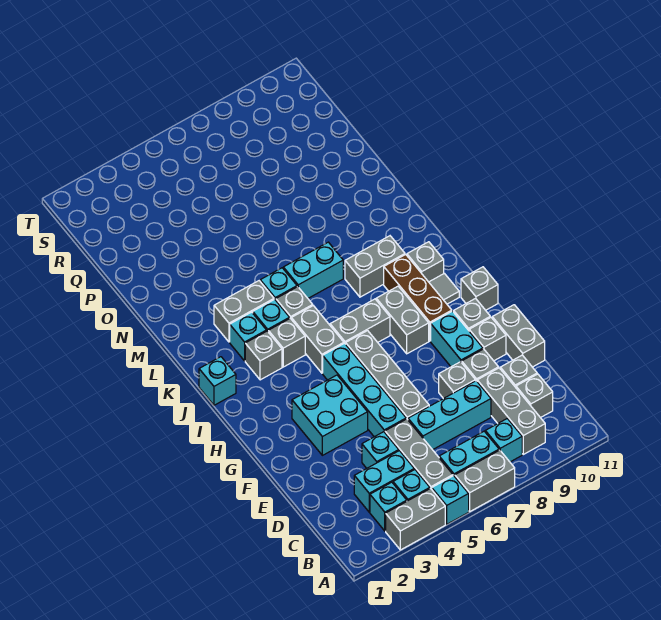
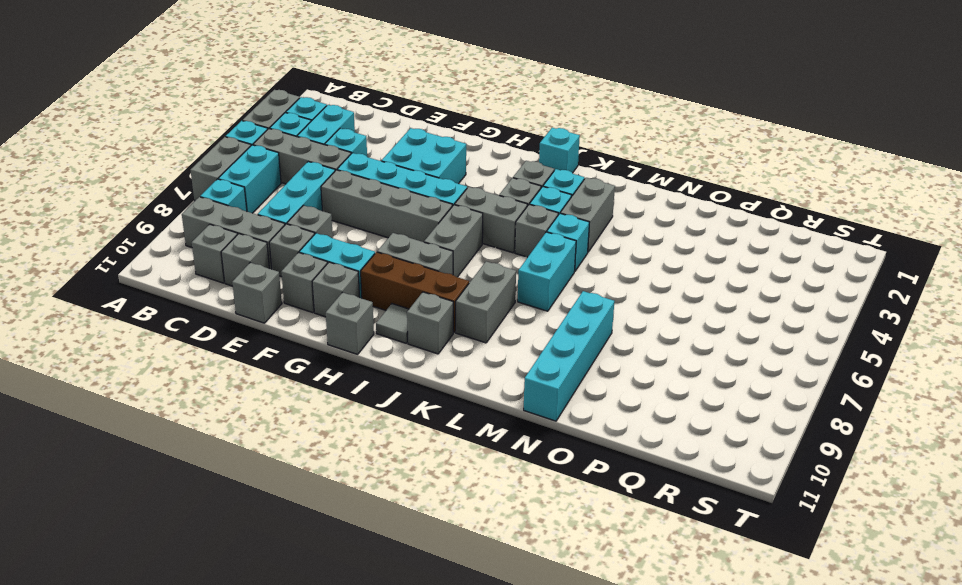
grey brick E11:F11 level 1 -> grey brick E11 level 1
none -> cyan brick N8:N11 level 1

